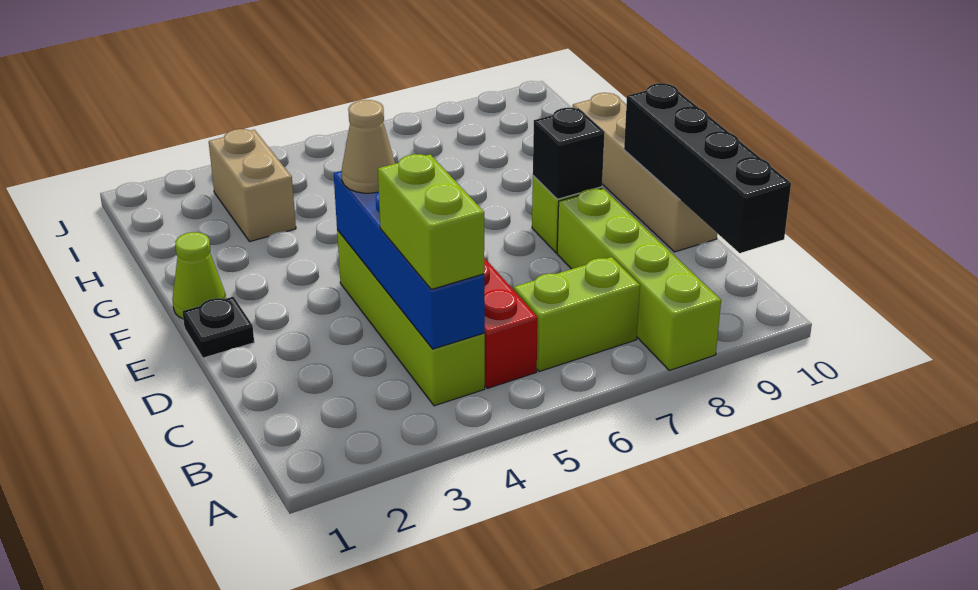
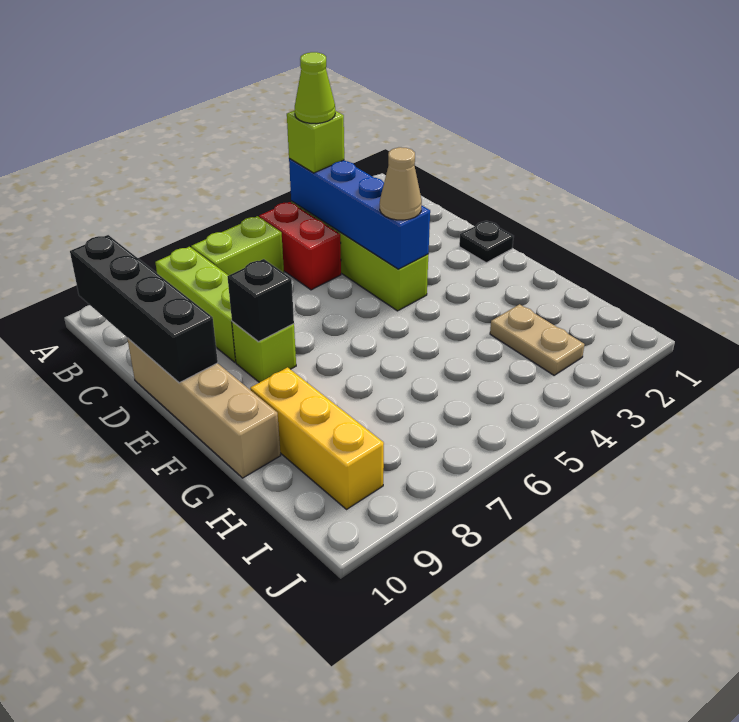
lime brick A8:D8 level 1 -> lime brick B8:D8 level 1
lime brick B4:C4 level 3 -> lime brick B4 level 3
lime cone F1 level 1 -> lime cone B4 level 4
none -> yellow brick G9:I9 level 1
tan brick H3:I3 level 1 -> tan plate H3:I3 level 1

